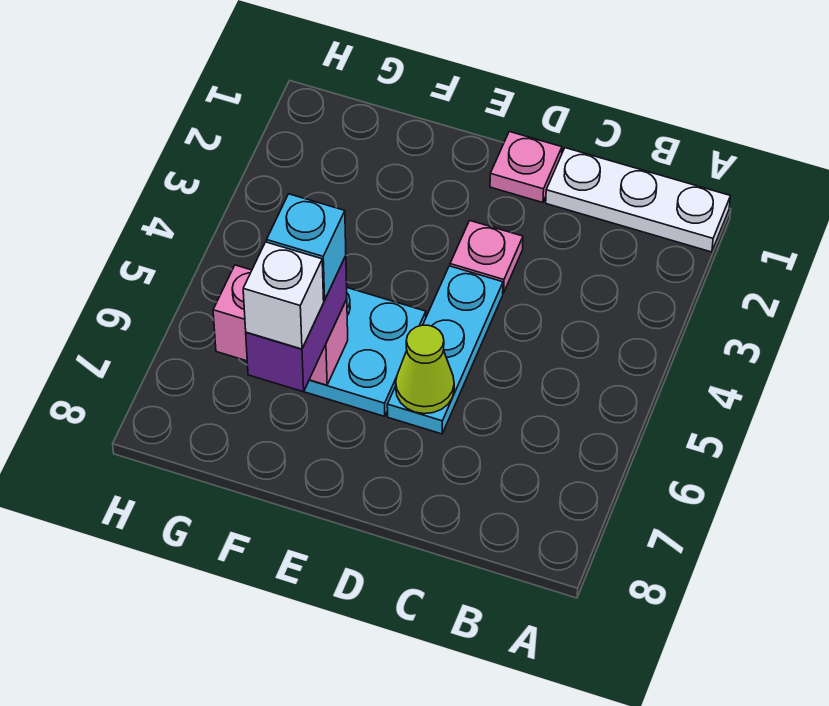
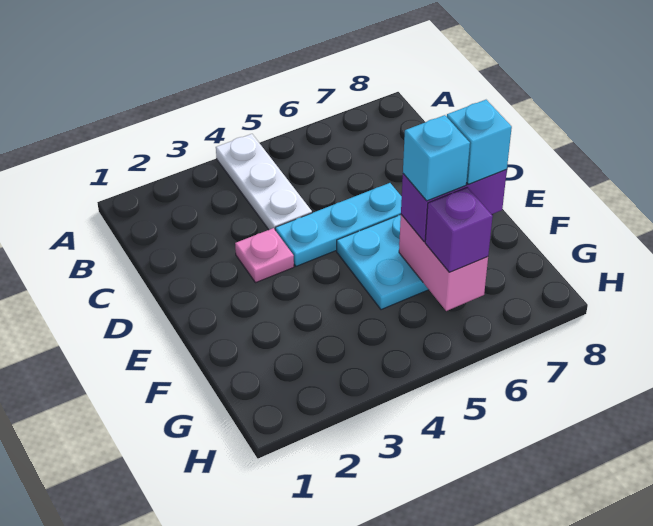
white plate A1:C1 level 1 -> white plate A4:C4 level 1
pink plate D1 level 1 -> none
lime cone D6 level 2 -> none
white brick F7 level 4 -> cyan brick F7 level 4
none -> purple brick G6 level 3

